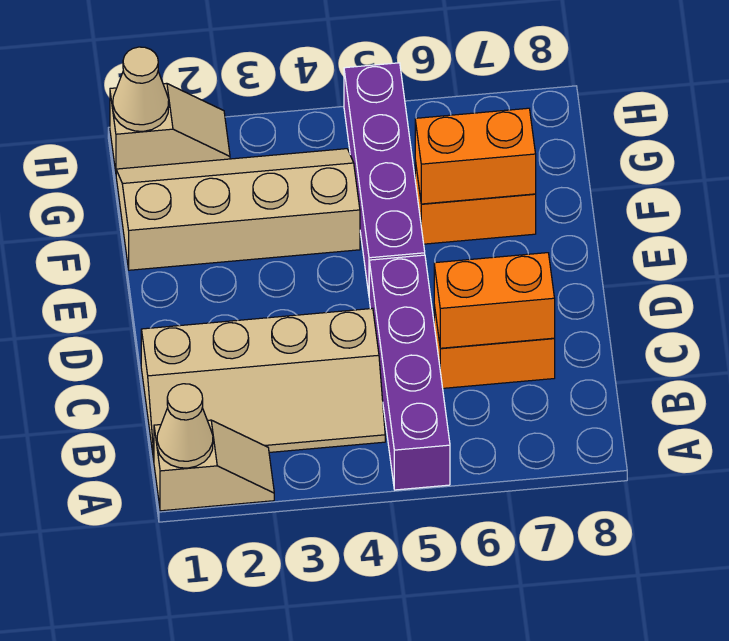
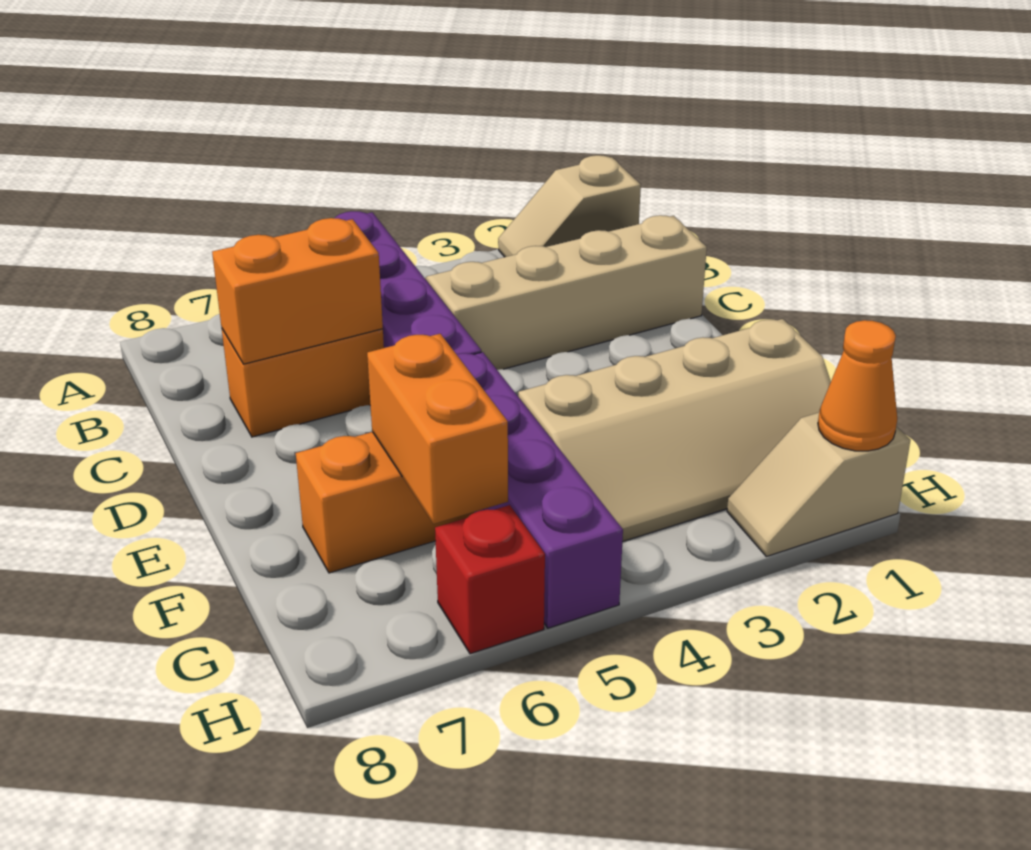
tan cone A1 level 2 -> none
orange brick F6:F7 level 2 -> orange brick F6:G6 level 2
tan cone H1 level 2 -> orange cone H1 level 2
none -> red brick H6 level 1

